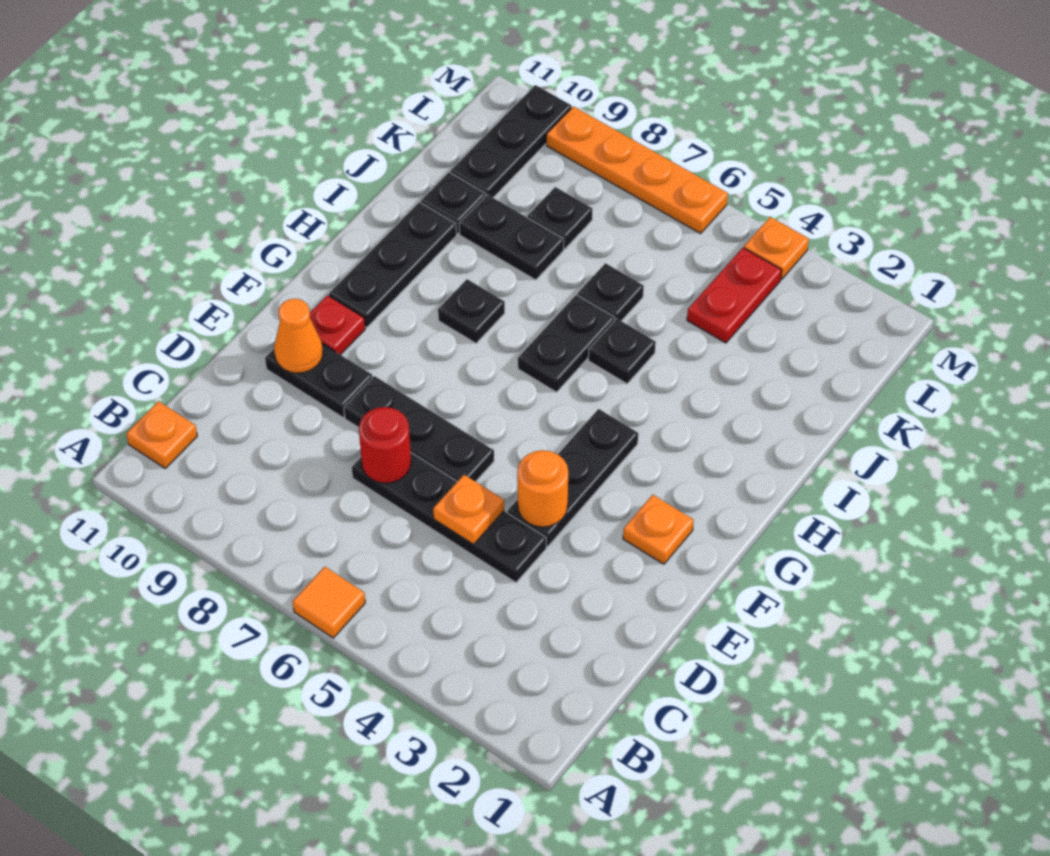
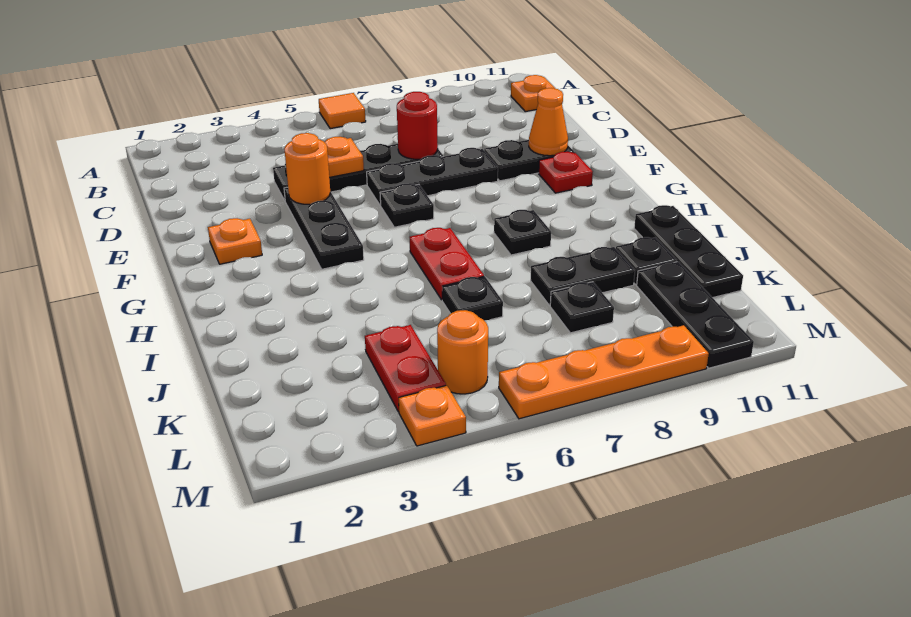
black plate G10:I10 level 1 -> black plate I11:K11 level 1
black plate H6:I6 level 1 -> red plate H6:I6 level 1
black plate I5 level 1 -> black plate F6 level 1
none -> orange round brick L5 level 1

